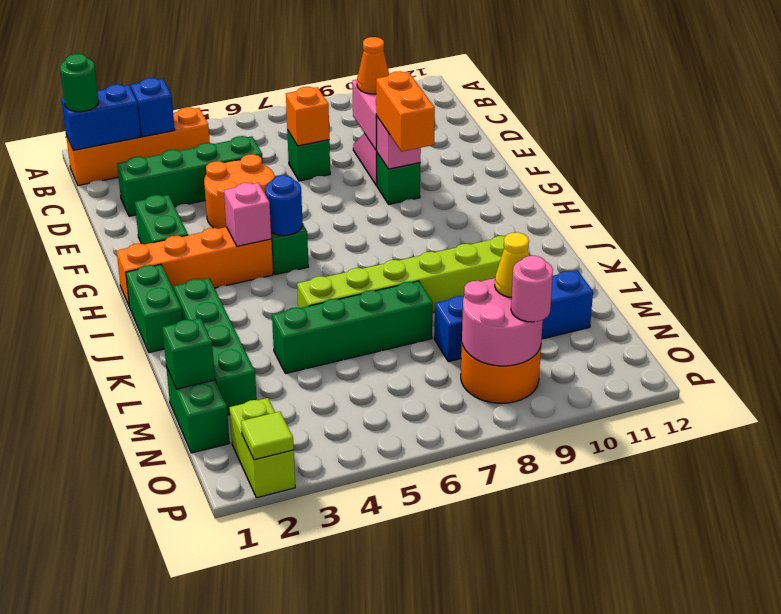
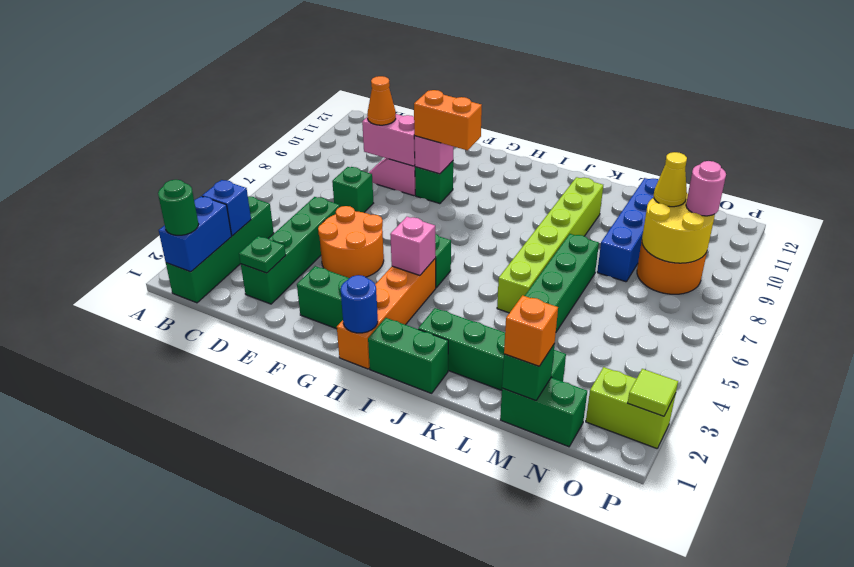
orange brick B1:B4 level 1 -> green brick B1:B4 level 1
none -> green plate D2 level 2
orange brick D7 level 2 -> orange brick M1 level 3
blue round brick H5 level 2 -> blue round brick H1 level 2
pink round brick N8:O9 level 2 -> yellow round brick N8:O9 level 2

